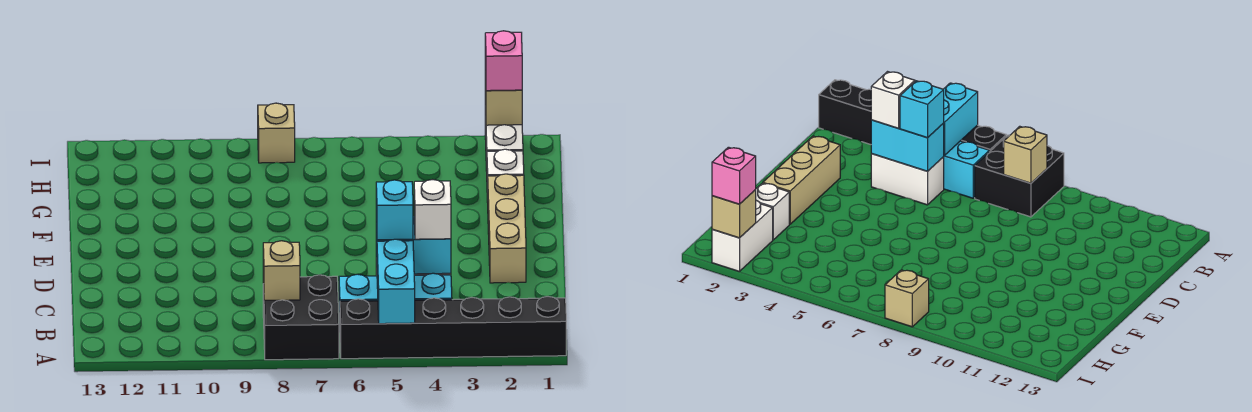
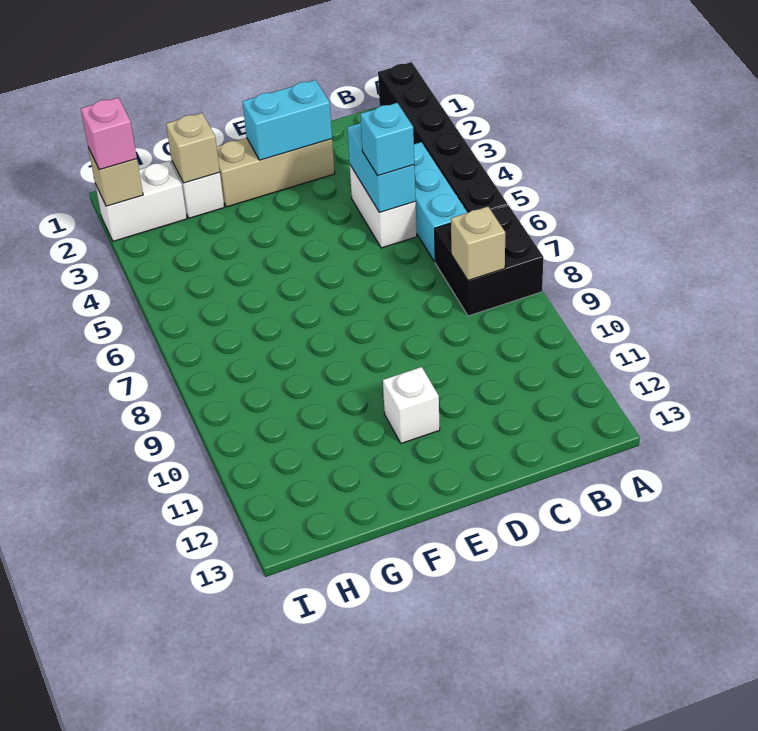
cyan brick A5:B5 level 2 -> cyan brick D2:E2 level 2
white brick C4 level 3 -> white brick E11 level 1
tan brick I8 level 1 -> tan brick G2 level 2

